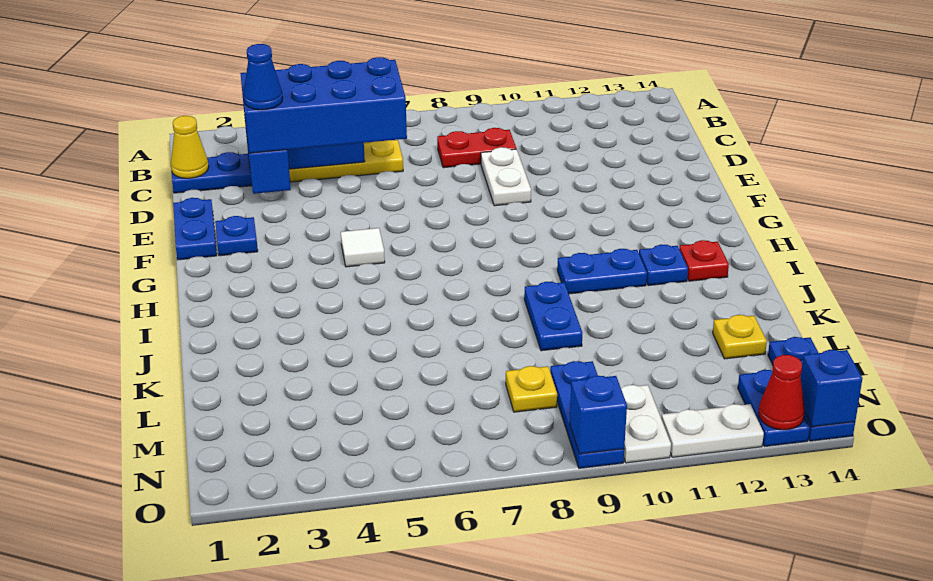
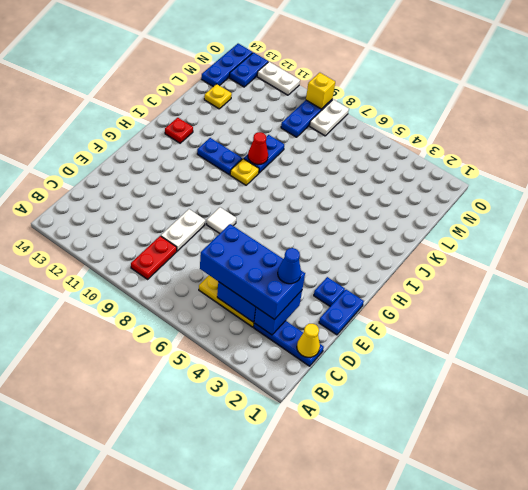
red plate C8:C9 level 1 -> red plate B9:C9 level 1
white tile G5 level 1 -> white tile F8 level 1
blue plate I12 level 1 -> none
yellow plate M8 level 1 -> yellow plate I9 level 1
white plate N10:O10 level 1 -> white plate N8:O8 level 1
blue brick O9 level 2 -> yellow brick O9 level 2
red cone O13 level 2 -> red cone J9 level 2
blue brick O14 level 2 -> none

